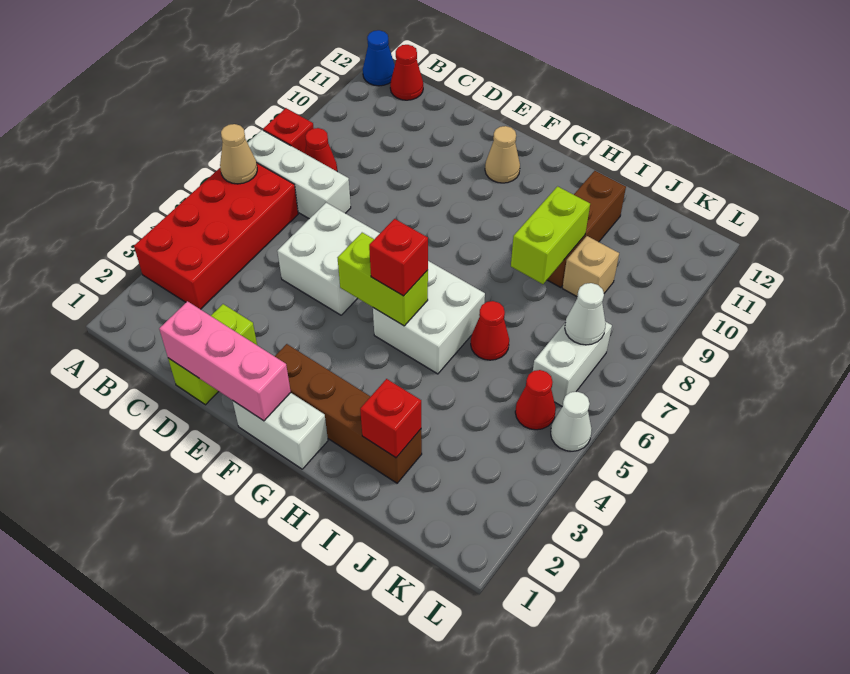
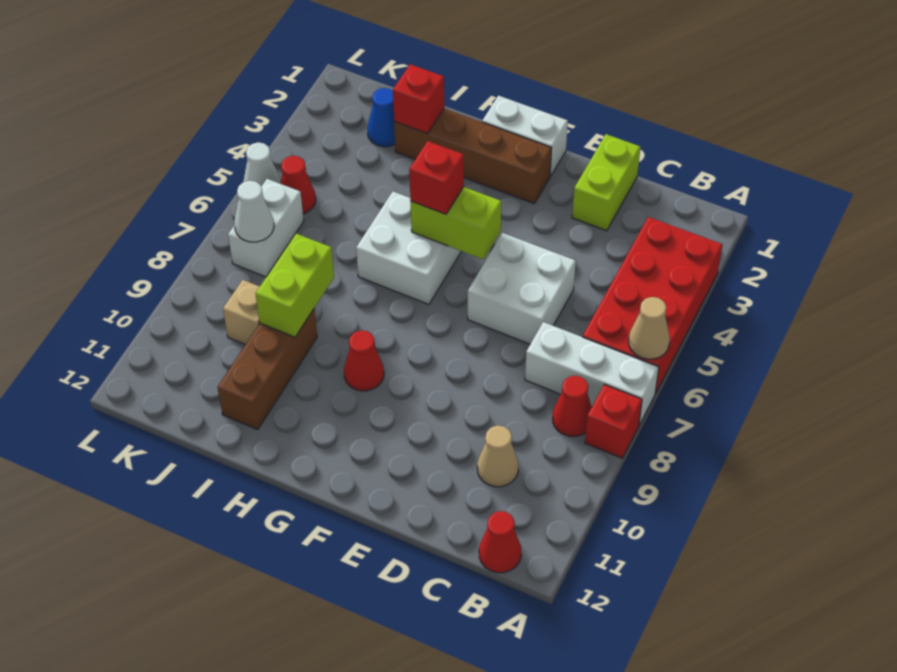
blue cone A12 level 1 -> blue cone J2 level 1
pink brick D1:F1 level 2 -> none
tan cone F11 level 1 -> tan cone C10 level 1
red cone I6 level 1 -> red cone G9 level 1

